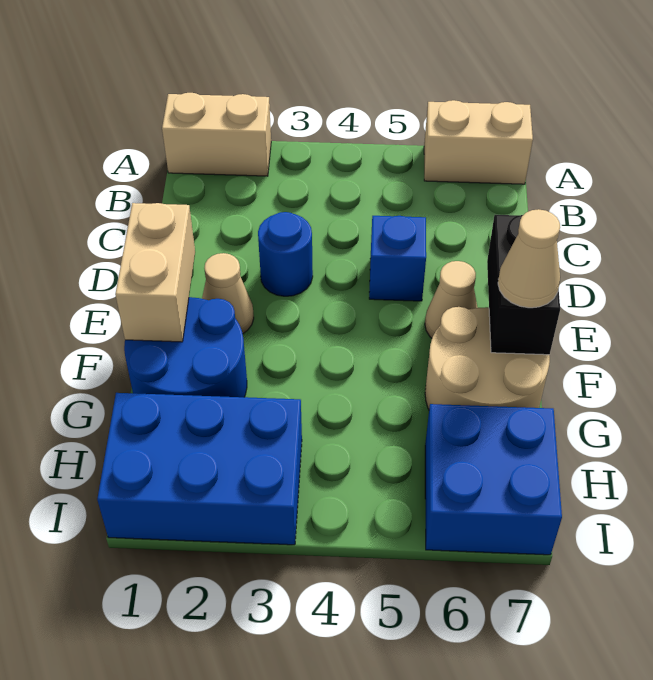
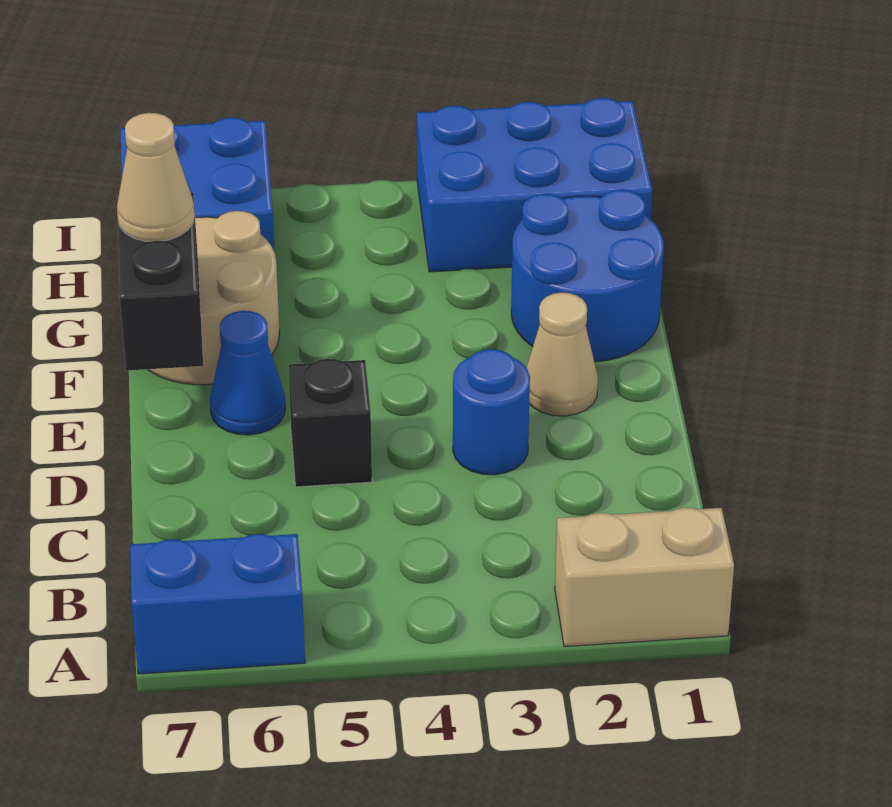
tan brick A6:A7 level 1 -> blue brick A6:A7 level 1
blue brick D5 level 1 -> black brick D5 level 1
tan brick E1:F1 level 2 -> none
tan cone E6 level 1 -> blue cone E6 level 1

